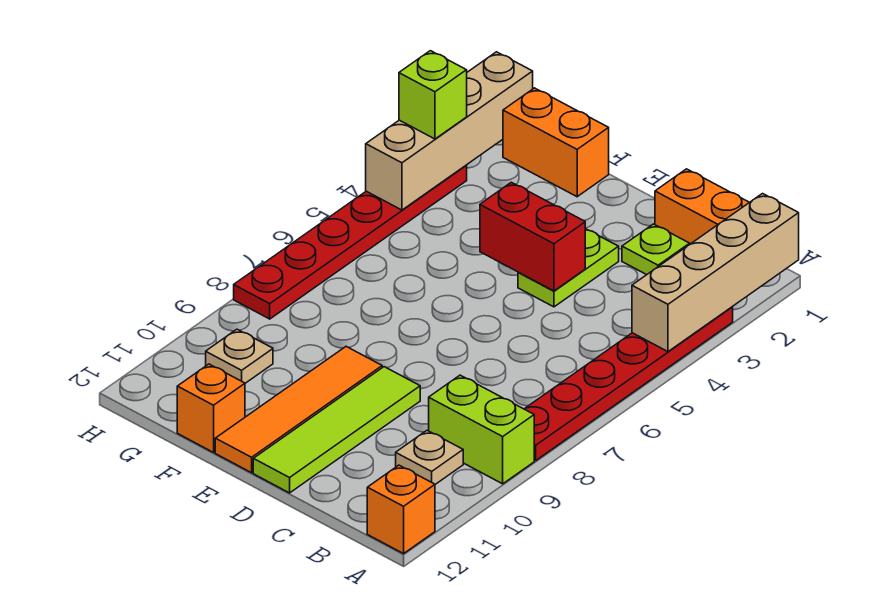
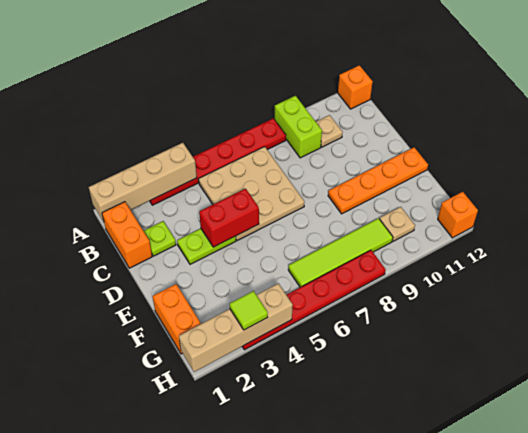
none -> tan plate B5:D7 level 1
red brick D4:E4 level 2 -> red brick D4:D5 level 2
lime tile D9:D12 level 1 -> lime tile G6:G9 level 1
orange tile E9:E12 level 1 -> orange plate E9:E12 level 1
orange brick F12 level 1 -> orange brick H12 level 1
lime brick H3 level 3 -> lime tile H3 level 3

